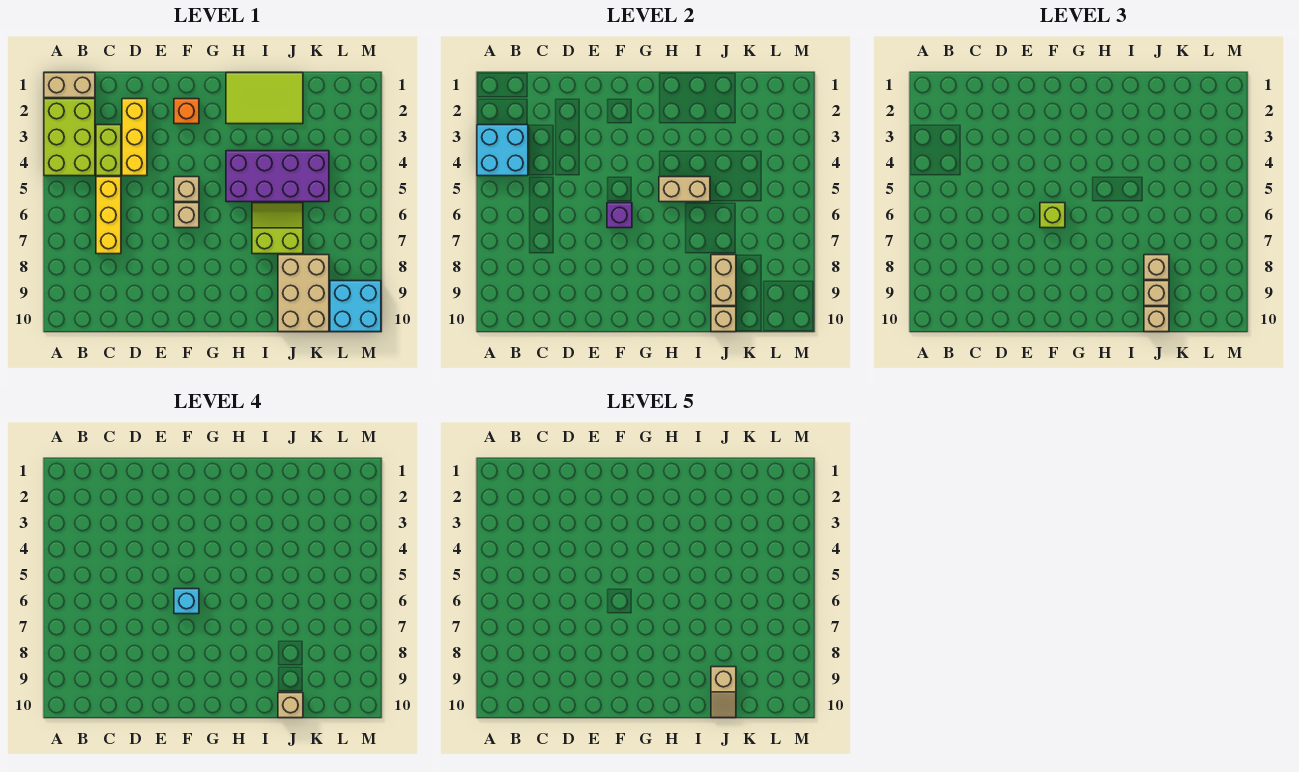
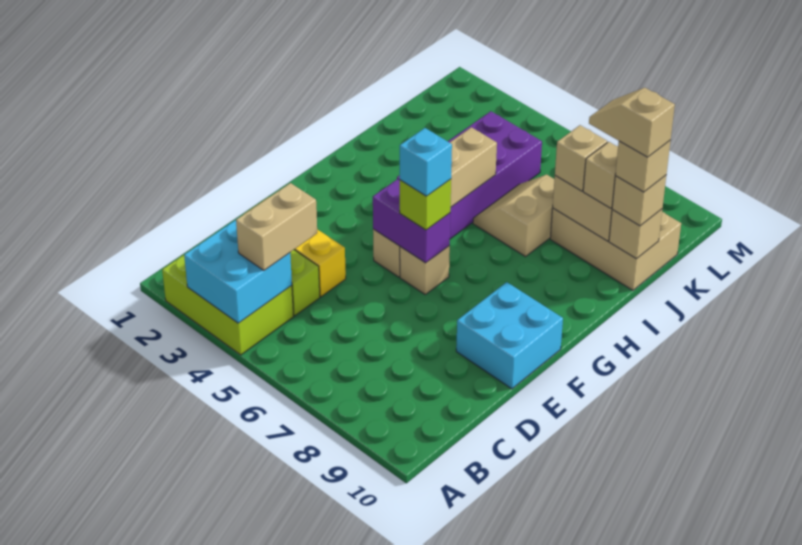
tan brick A1:B1 level 1 -> tan brick B4:C4 level 3
yellow brick C5:C7 level 1 -> none
orange brick F2 level 1 -> none
purple brick F6 level 2 -> purple brick F5:F6 level 2
lime tile H1:J2 level 1 -> none
lime slope I6:J7 level 1 top 7 -> tan slope I6:J7 level 1 top 7
tan slope J9:J10 level 5 top 9 -> tan slope J9:J10 level 5 top 10
cyan brick L9:M10 level 1 -> cyan brick E9:F10 level 1

